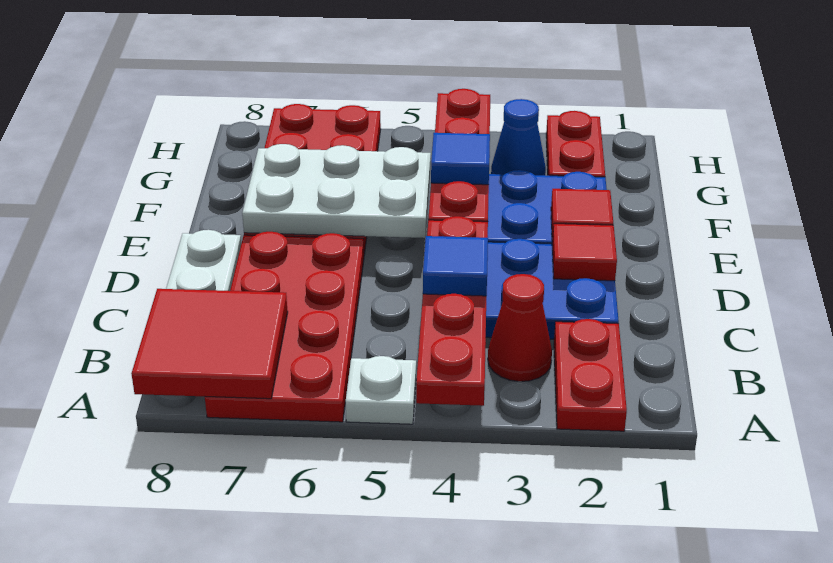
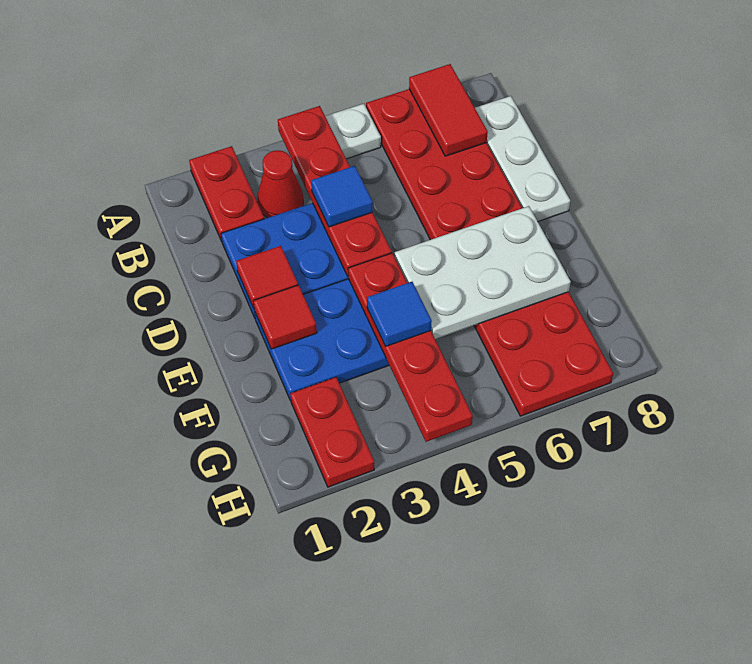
red tile A7:B8 level 2 -> red tile A7:B7 level 2
blue cone G3 level 1 -> none

